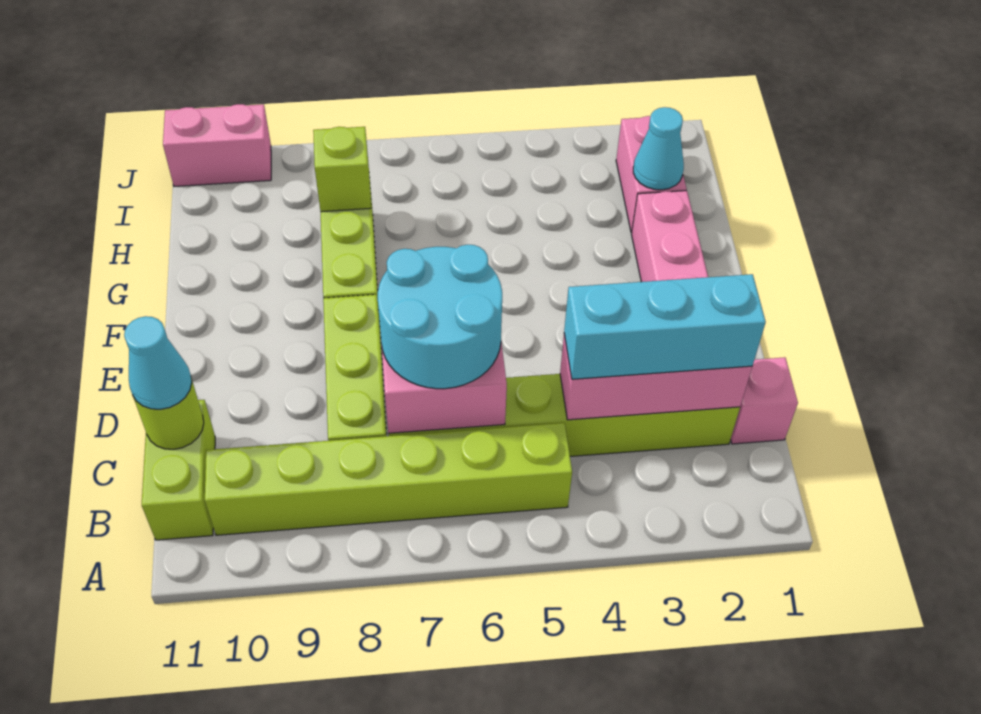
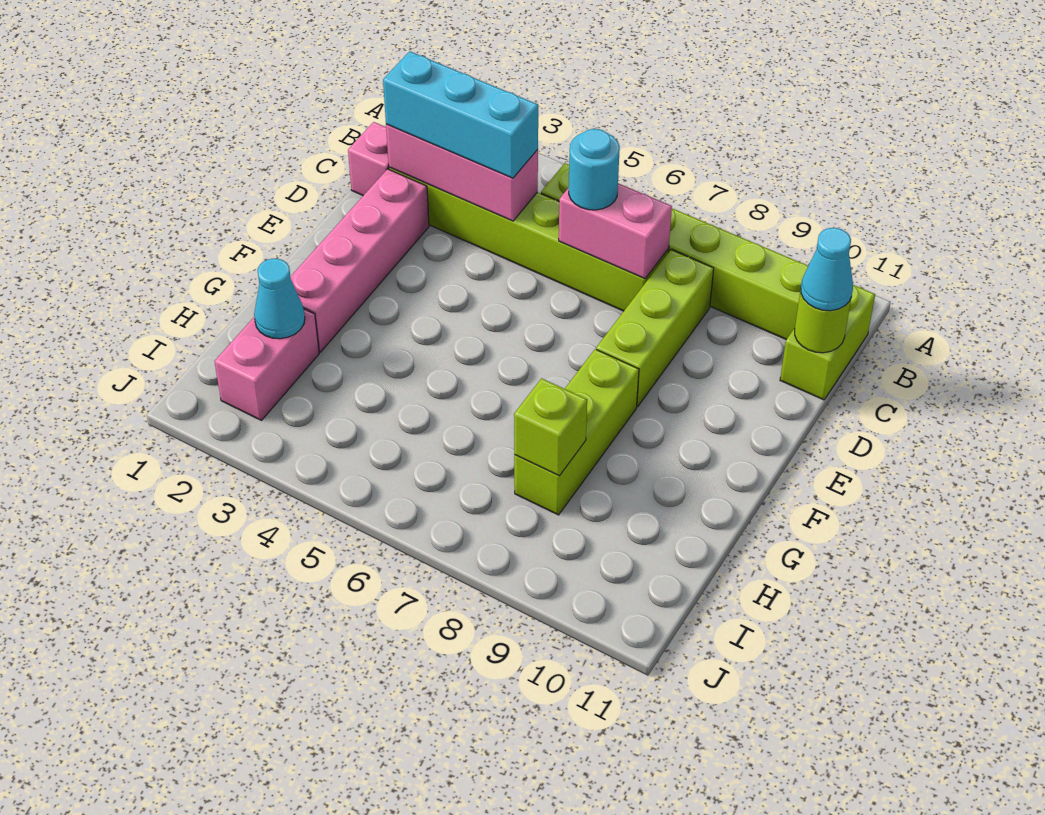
cyan round brick C6:D7 level 3 -> cyan round brick C6 level 3
pink brick J10:J11 level 1 -> none

